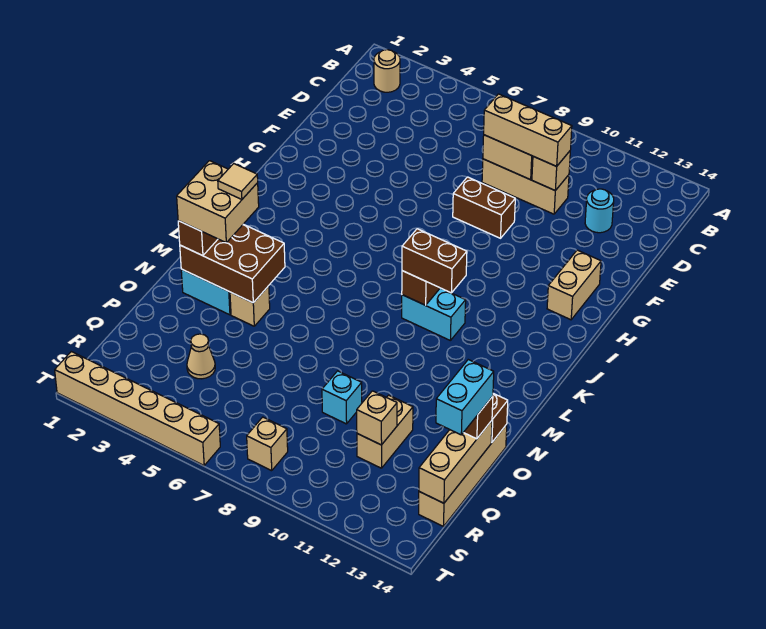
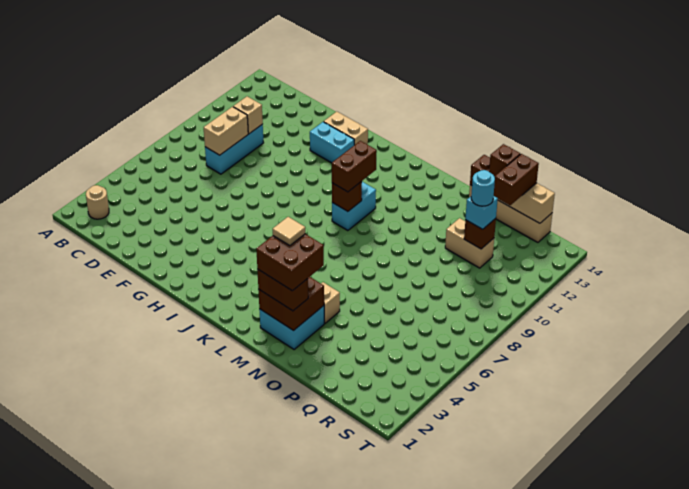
tan brick D8:D10 level 1 -> cyan brick D8:D10 level 1
tan brick D8:D10 level 3 -> none
cyan round brick D12 level 1 -> cyan round brick Q11 level 4
brown brick F8:F9 level 1 -> brown brick Q13:Q14 level 3
brown brick M2:N4 level 2 -> brown brick M2:N3 level 2
tan brick M2:N3 level 4 -> brown brick M2:N3 level 4
cyan brick P9 level 1 -> cyan brick Q11 level 3
cyan brick P14:Q14 level 4 -> cyan brick G12:H12 level 1
tan cone Q4 level 1 -> none
tan brick Q11 level 2 -> brown brick Q11 level 2
tan brick S8 level 1 -> none
tan brick T1:T6 level 1 -> none

